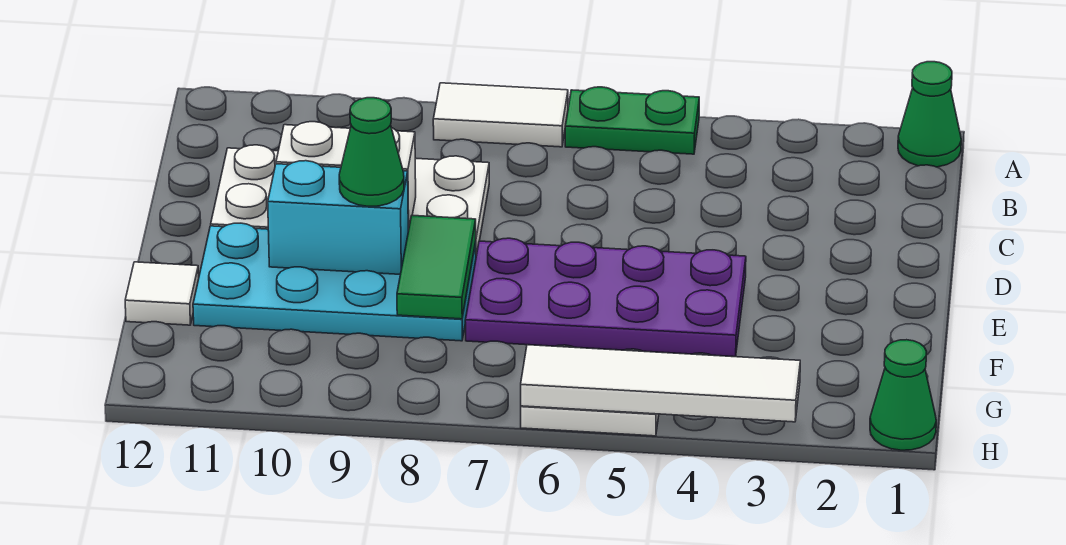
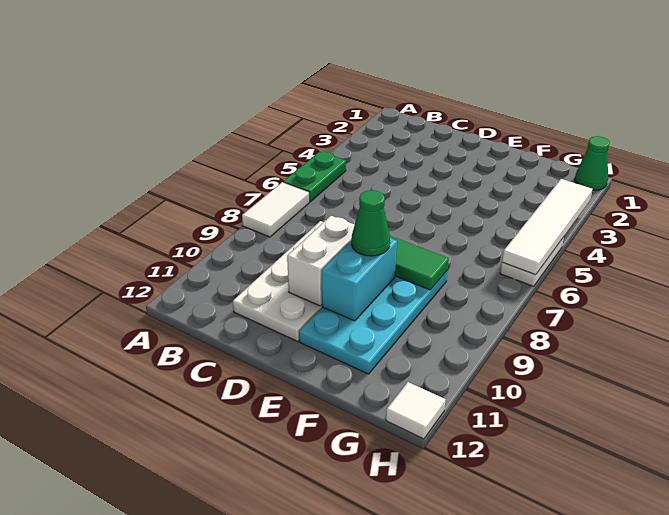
green cone A1 level 1 -> none
purple plate E4:F7 level 1 -> none
white tile F12 level 1 -> white tile H12 level 1

